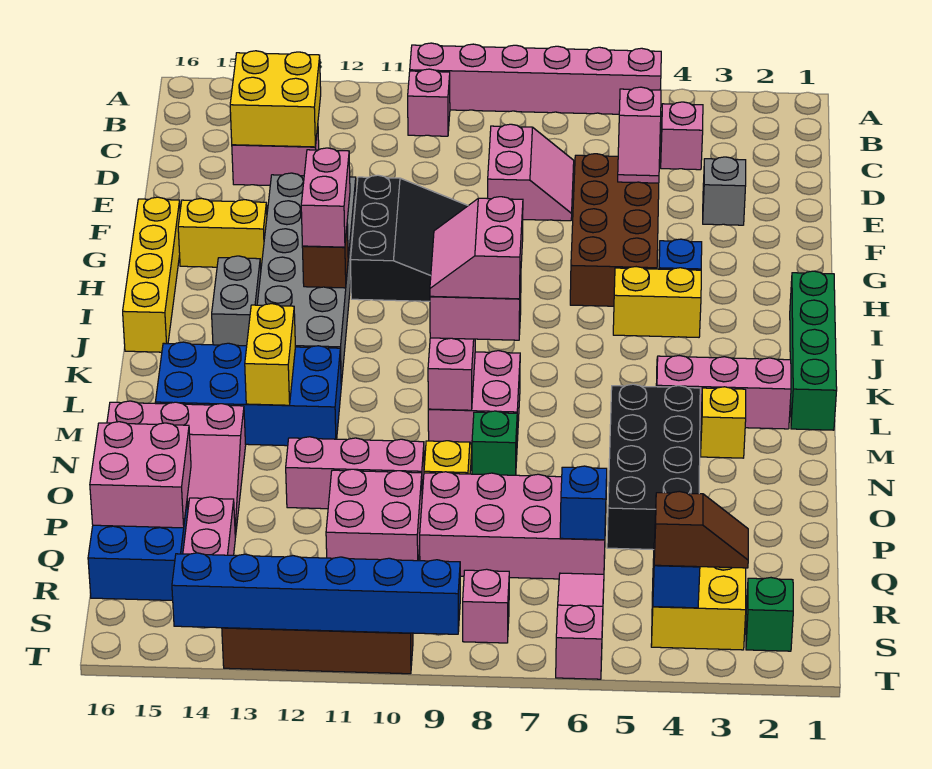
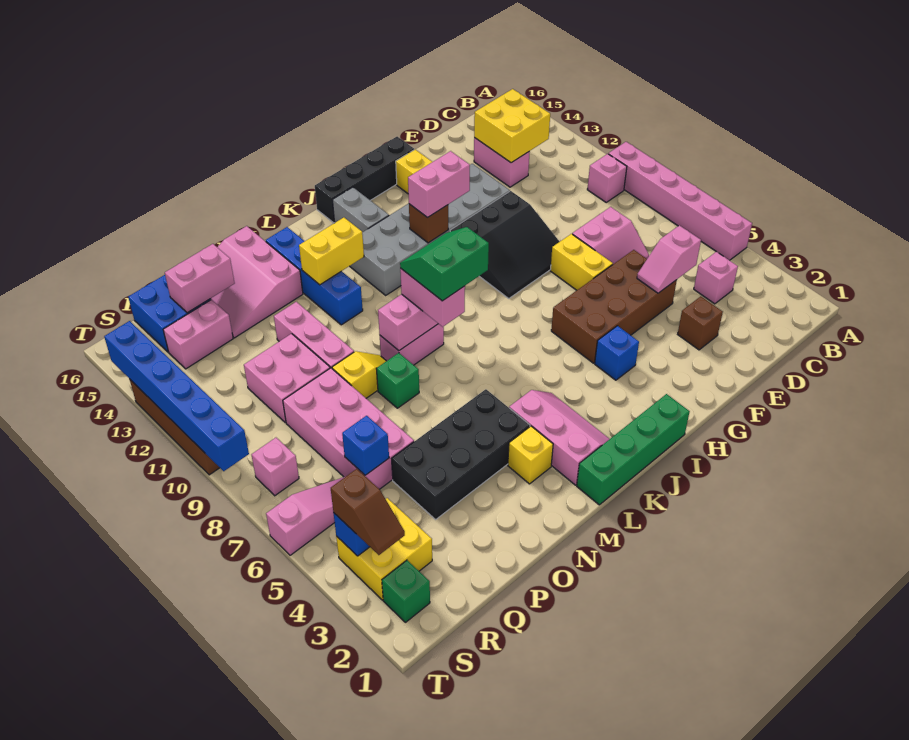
grey brick E3 level 1 -> brown brick E3 level 1
yellow brick G16:J16 level 1 -> black brick G16:J16 level 1
yellow brick I4:I5 level 1 -> yellow brick F7:F8 level 1
grey brick I14:J14 level 1 -> grey brick J14:J15 level 1
pink slope K8:L9 level 4 top 8 -> green slope K8:L9 level 4 top 8
pink brick L8:M9 level 1 -> pink brick L9:M9 level 1
blue brick L12:M15 level 1 -> blue brick M12:M15 level 1
pink brick P15:Q16 level 2 -> pink brick P15:Q15 level 2

